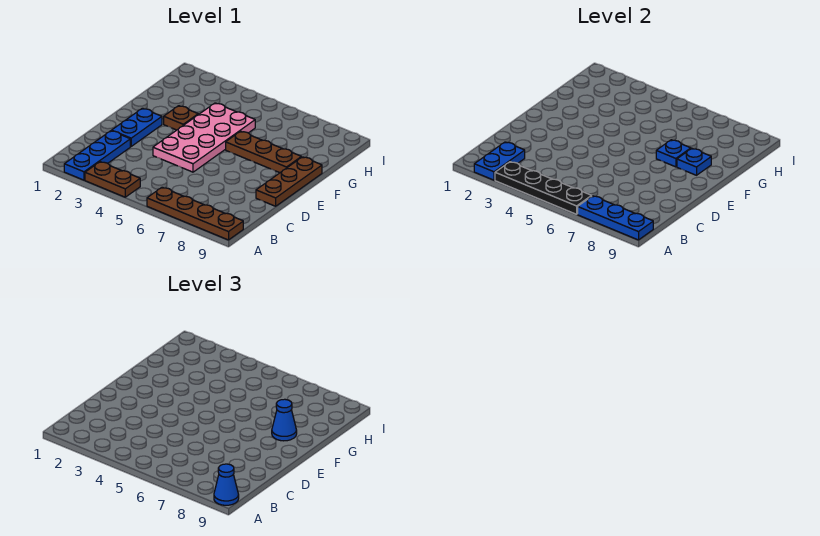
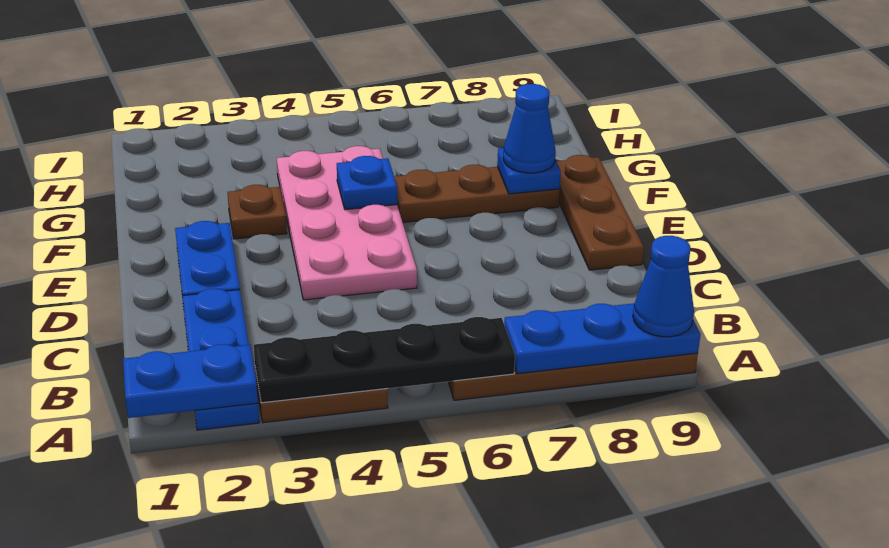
blue plate A2:B2 level 2 -> blue plate A1:A2 level 2
blue plate F7 level 2 -> blue plate F5 level 2

